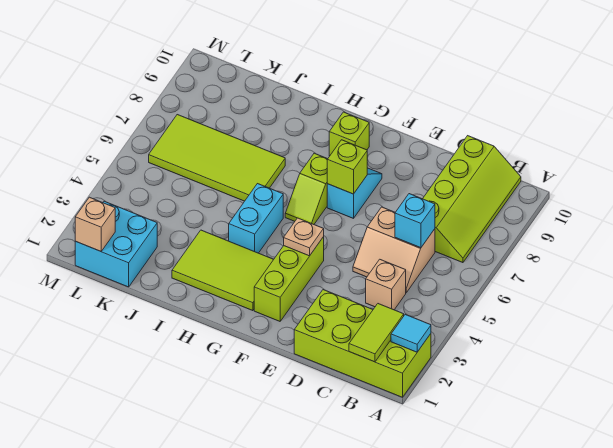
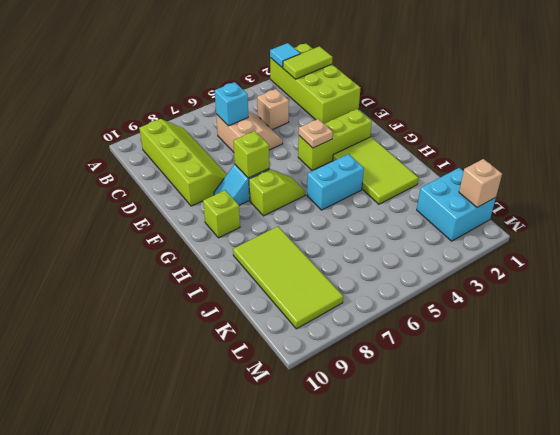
lime slope B7:C10 level 1 top C -> lime slope B8:E9 level 1 top 9
lime tile I6:L7 level 1 -> lime tile I8:L9 level 1

